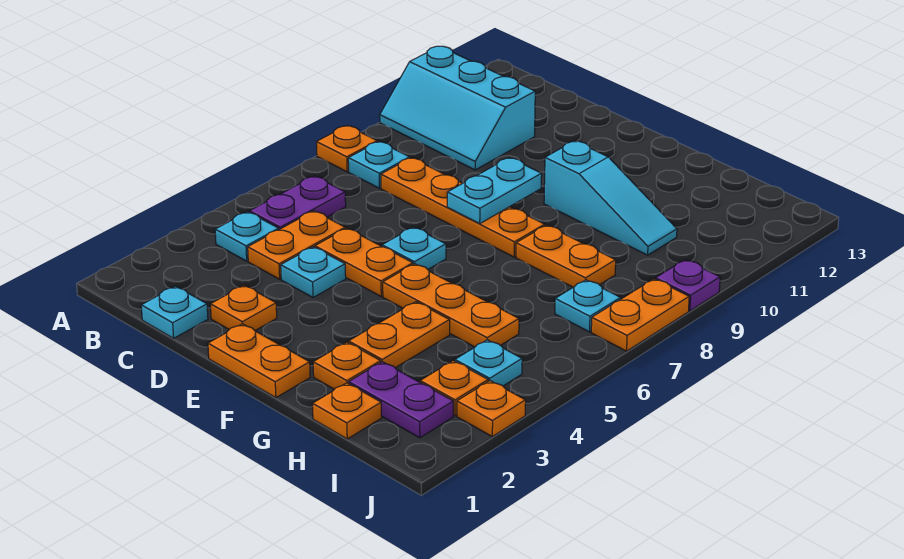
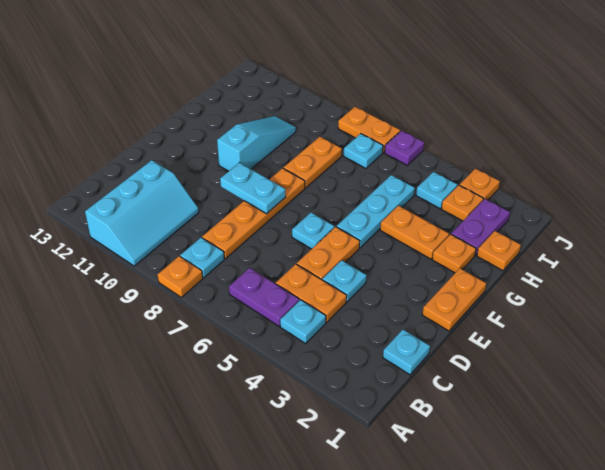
orange plate D2 level 1 -> none
orange plate F5:H5 level 1 -> cyan plate F5:H5 level 1
purple plate J9 level 1 -> purple plate J6 level 1

